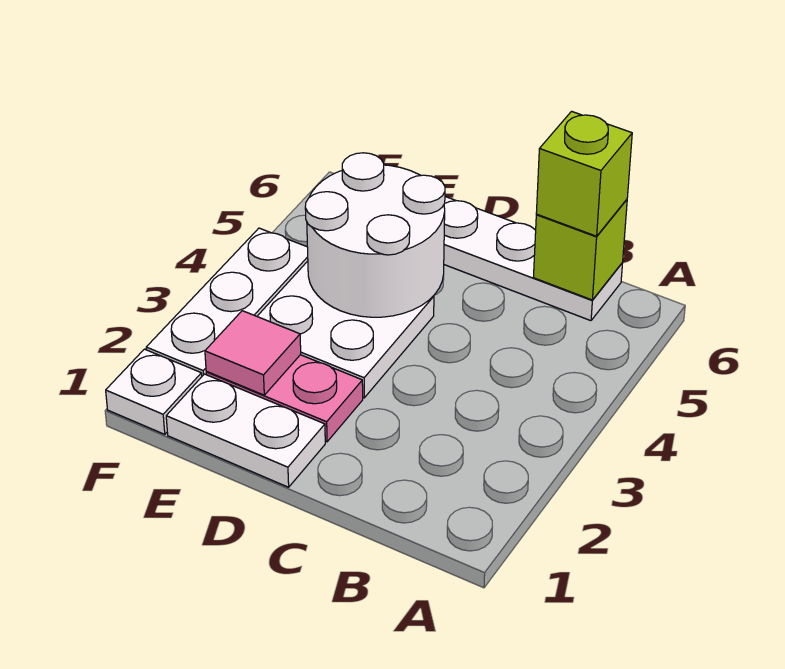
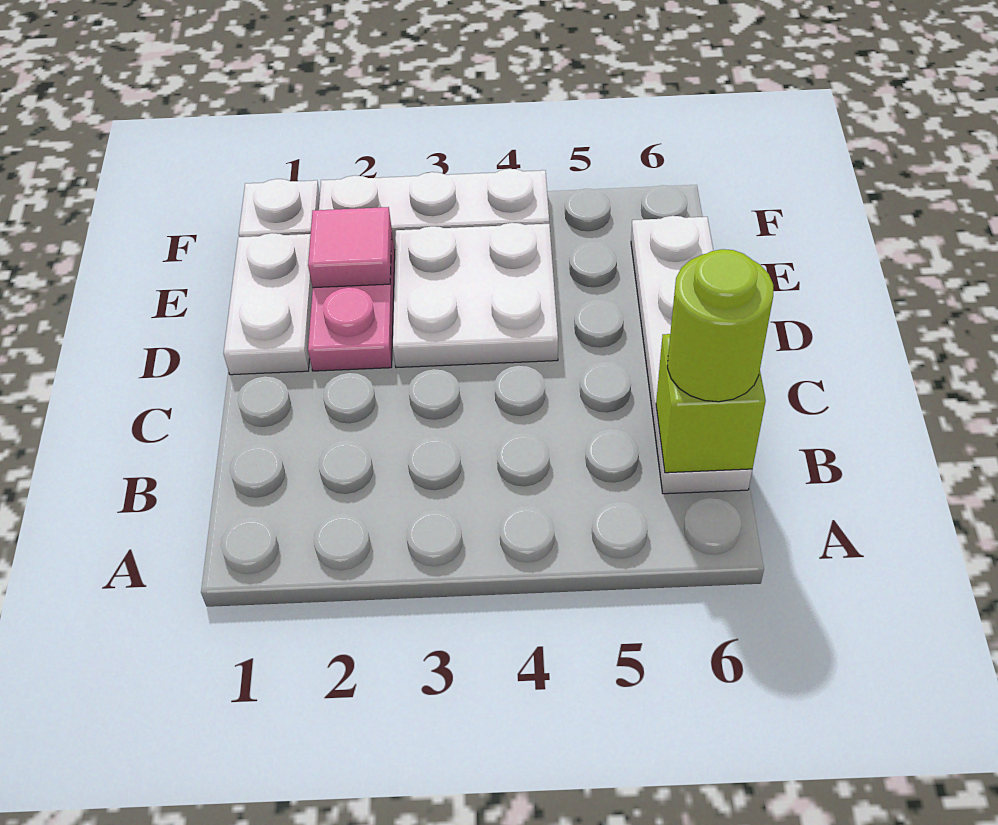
lime brick B6 level 3 -> lime round brick B6 level 3
white round brick D4:E5 level 2 -> none

